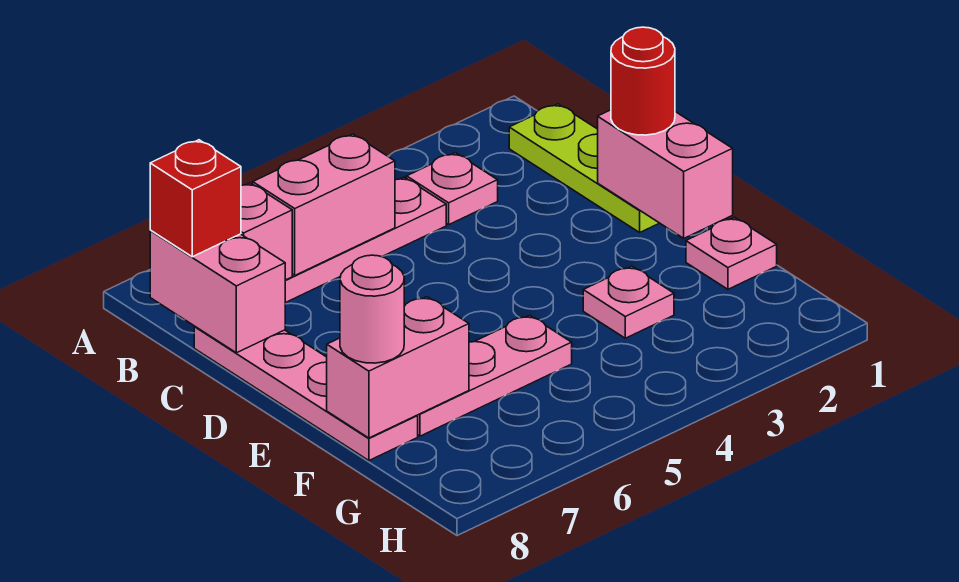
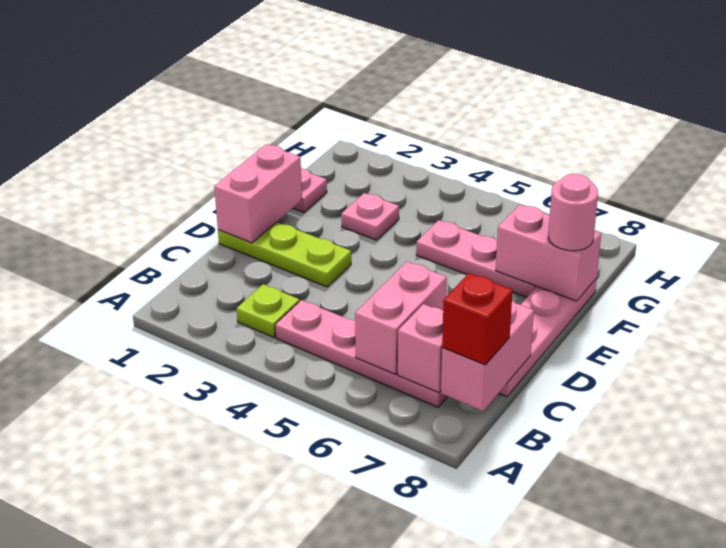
lime plate B1:D1 level 1 -> lime plate D1:D3 level 1
pink plate B3 level 1 -> lime plate B3 level 1
pink brick B5:B6 level 2 -> pink brick B6:C6 level 2
red round brick D1 level 3 -> none

